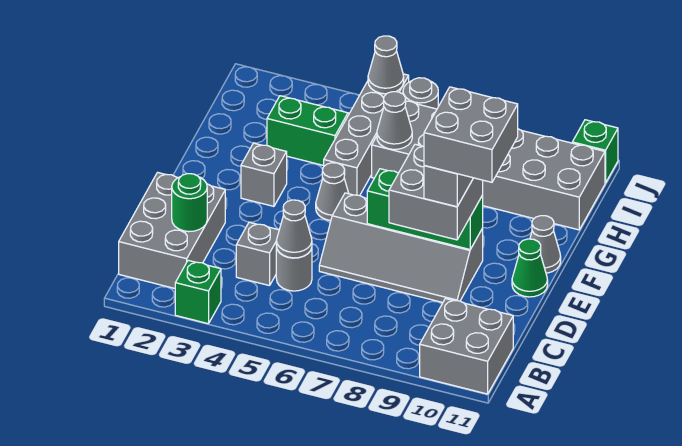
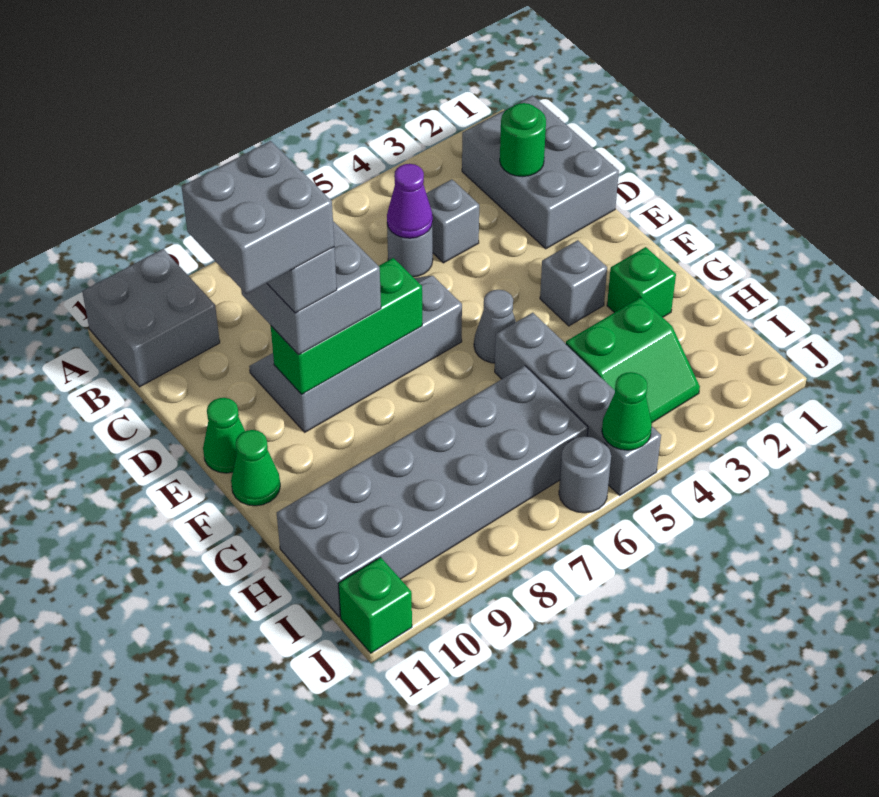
green brick A3 level 1 -> green brick G2 level 1
grey cone C5 level 2 -> purple cone C5 level 2
grey cone F11 level 1 -> green cone F11 level 1
grey cone H6 level 2 -> none
grey cone J5 level 2 -> green cone J5 level 2

